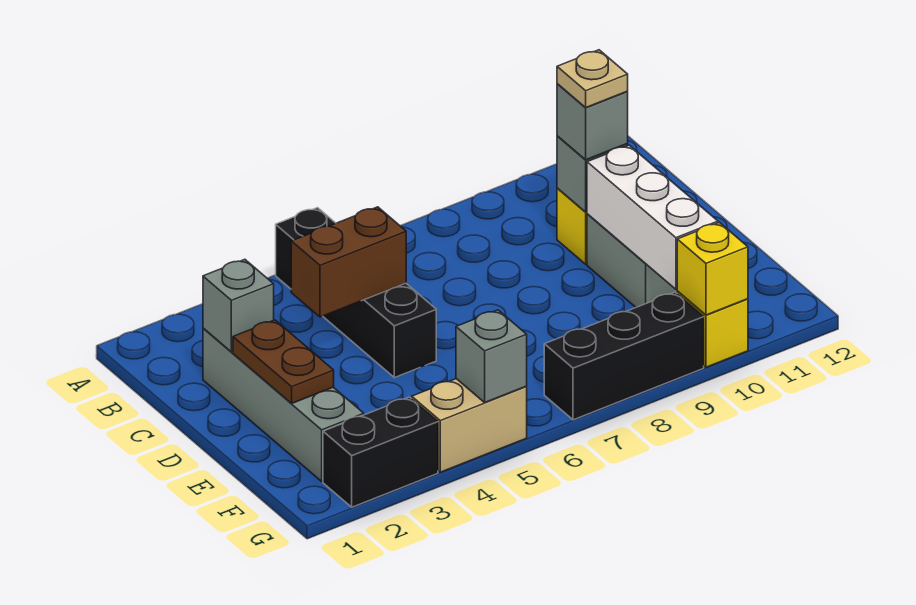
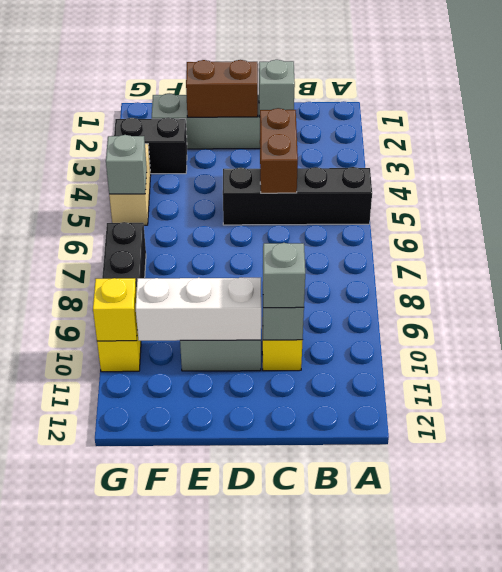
tan plate C10 level 4 -> none
brown plate D2:E2 level 2 -> brown brick D2:E2 level 2
black brick G2:G3 level 1 -> black brick F3:G3 level 1

